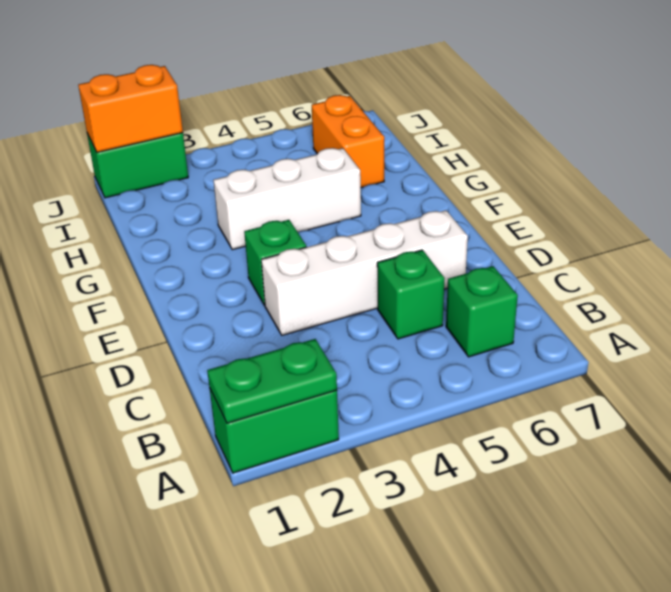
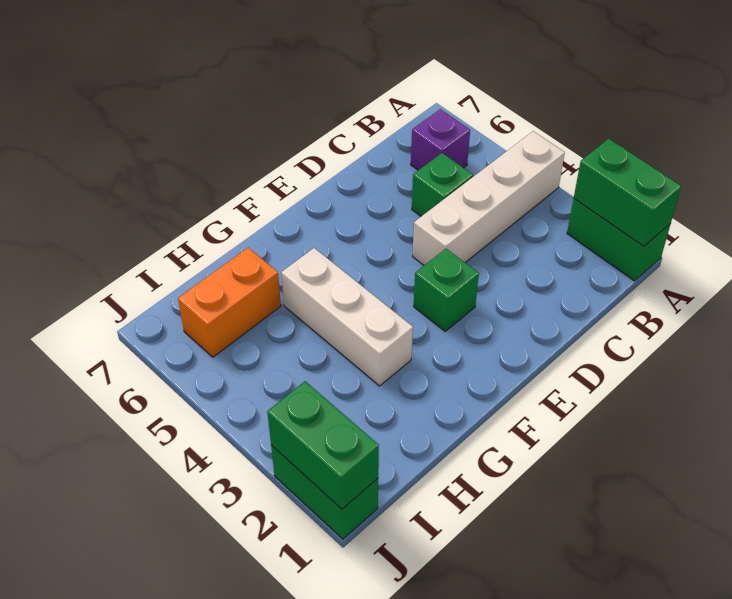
green plate A1:A2 level 2 -> green brick A1:A2 level 2
green brick B6 level 1 -> purple brick B6 level 1
white brick D3:D6 level 1 -> white brick A4:D4 level 1
orange brick J1:J2 level 2 -> green brick J1:J2 level 2

